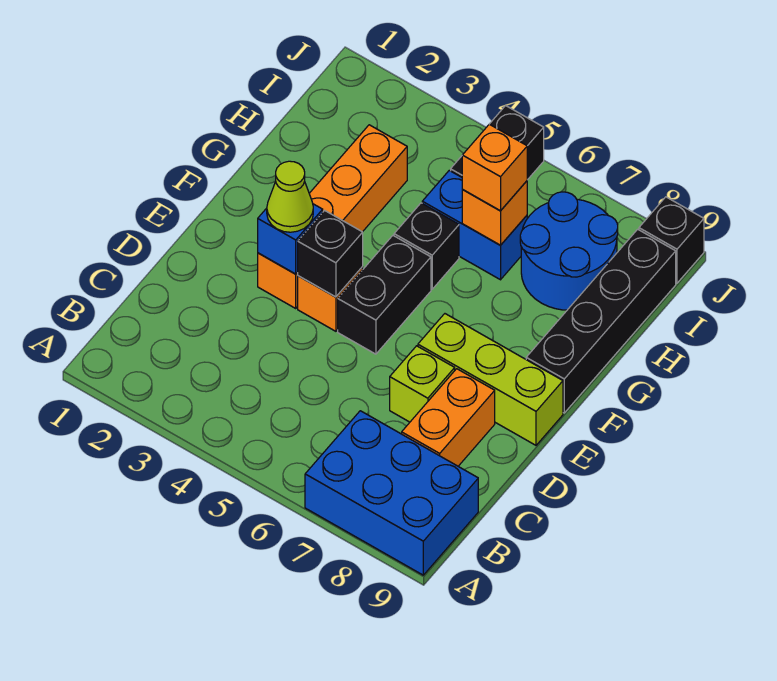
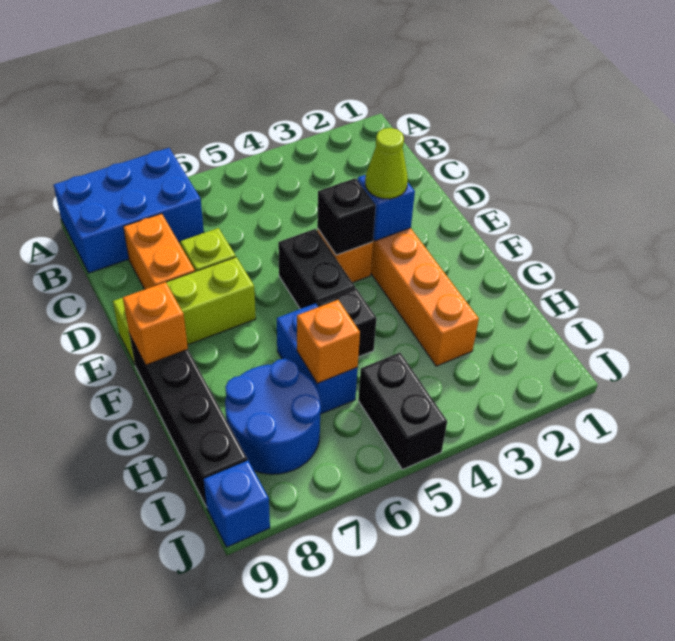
blue brick H5:H6 level 1 -> blue brick G6:H6 level 1
orange brick H6 level 3 -> orange brick F9 level 2
black brick J9 level 1 -> blue brick J9 level 1

